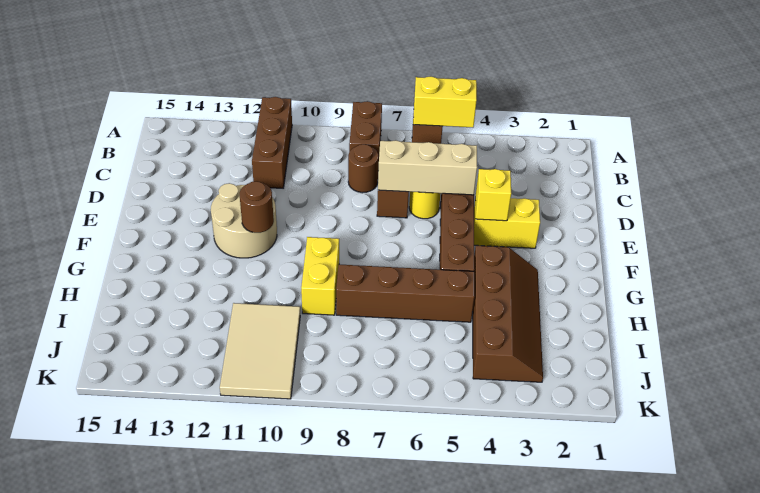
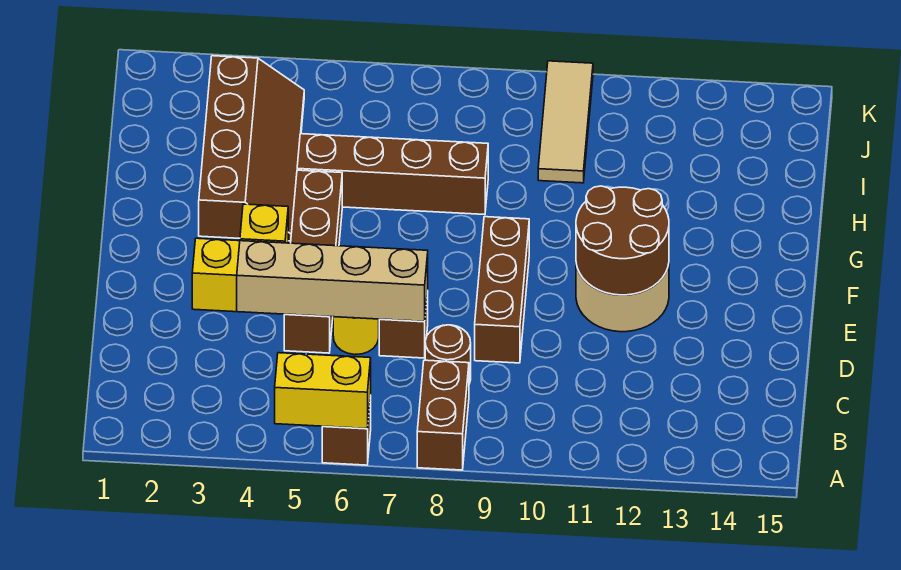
brown brick A11:C11 level 1 -> brown brick D9:F9 level 1
tan brick D5:D7 level 2 -> tan brick D4:D7 level 2
brown round brick F11 level 2 -> brown round brick E11:F12 level 2
brown slope G3:J4 level 1 top 4 -> brown slope G3:J4 level 1 top 3
yellow brick G9:H9 level 1 -> none
tan tile I10:K11 level 1 -> tan tile I10:K10 level 1

